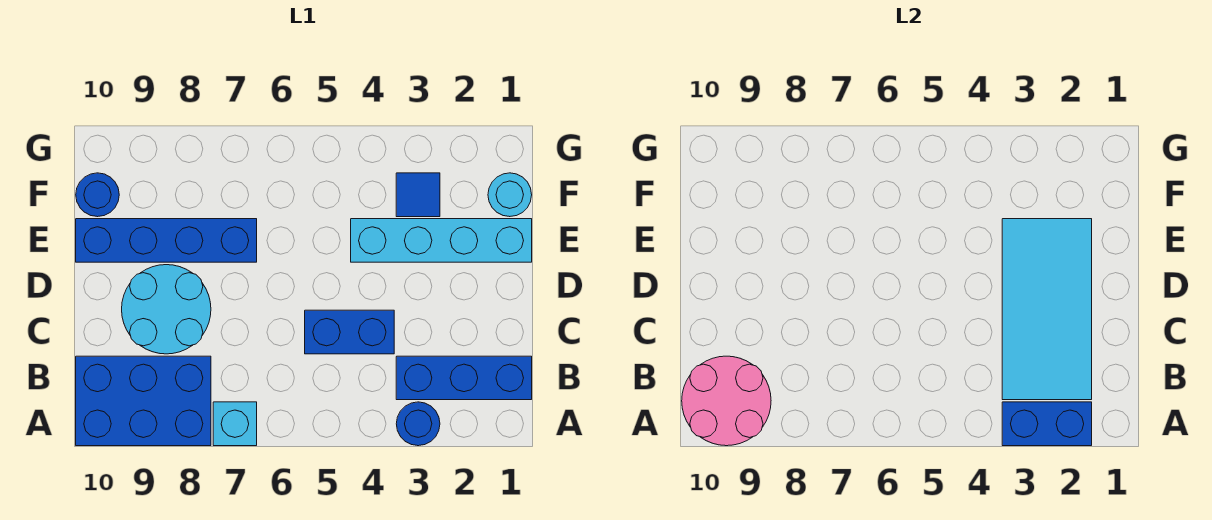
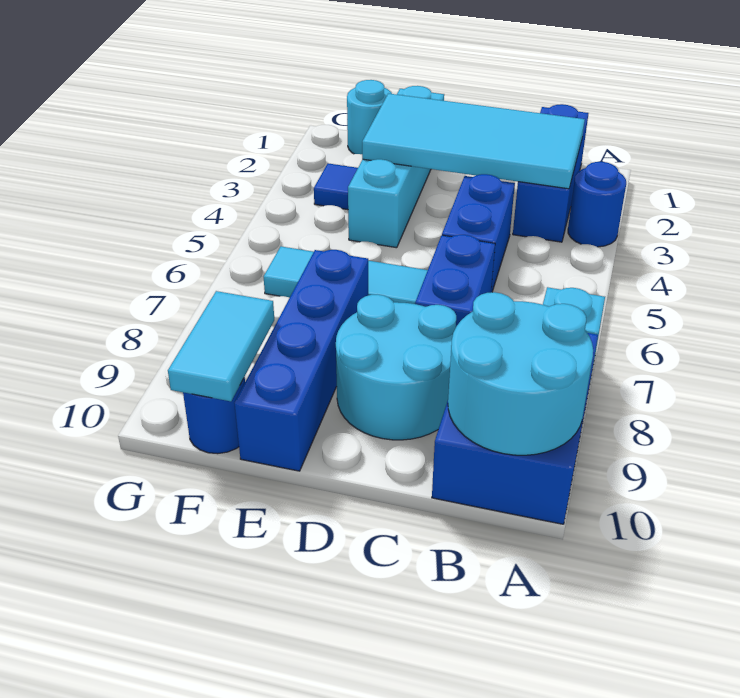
blue brick A2:A3 level 2 -> blue brick C6:C7 level 1
pink round brick A9:B10 level 2 -> cyan round brick A9:B10 level 2
none -> cyan tile D6:F6 level 1
none -> cyan tile F9:F10 level 2

